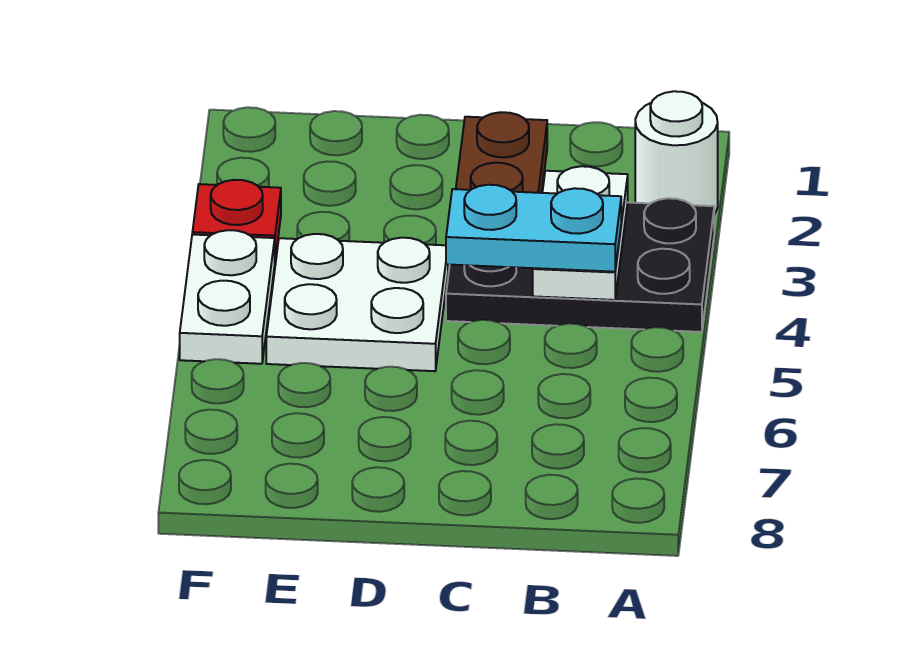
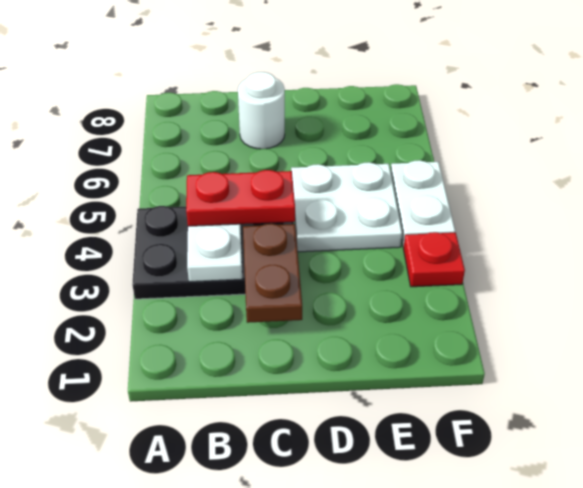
white round brick A2 level 1 -> white round brick C7 level 1
cyan plate B4:C4 level 3 -> red plate B4:C4 level 3

